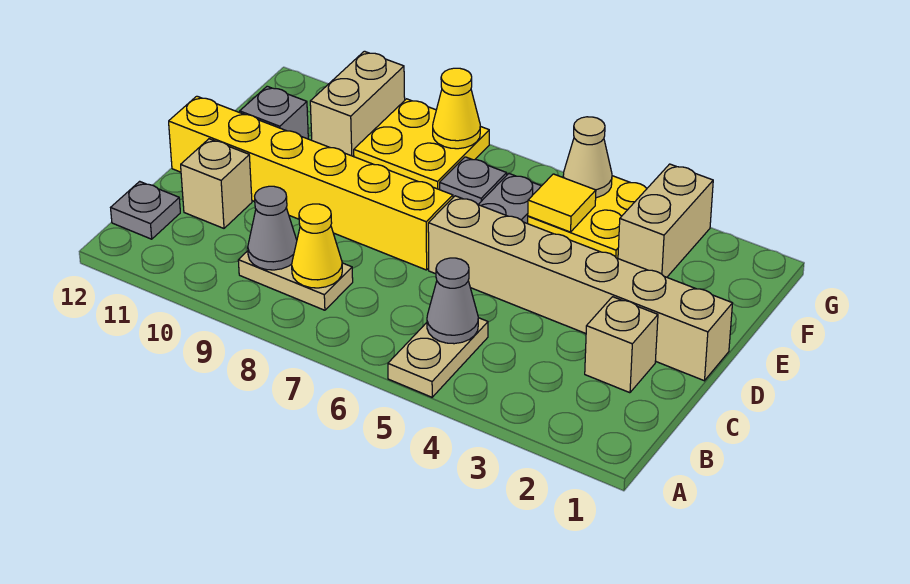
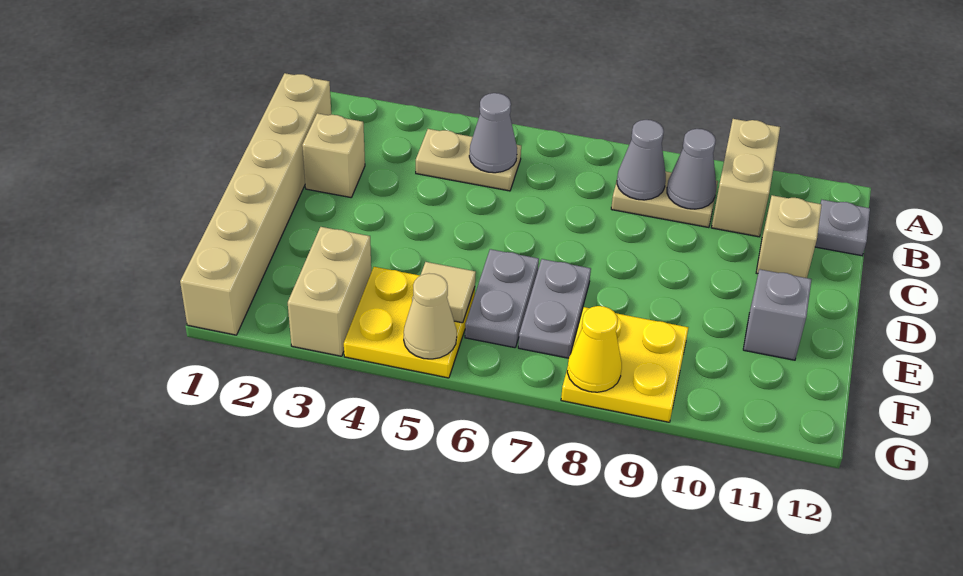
tan plate A5:B5 level 1 -> tan plate B4:B5 level 1
yellow cone B8 level 2 -> grey cone B8 level 2
tan brick D1:D6 level 1 -> tan brick B1:G1 level 1
yellow brick D7:D12 level 1 -> none
yellow tile F5 level 2 -> tan tile F5 level 2
grey plate F7 level 1 -> grey plate E7:F7 level 1
tan brick F10:G10 level 1 -> tan brick A10:B10 level 1

